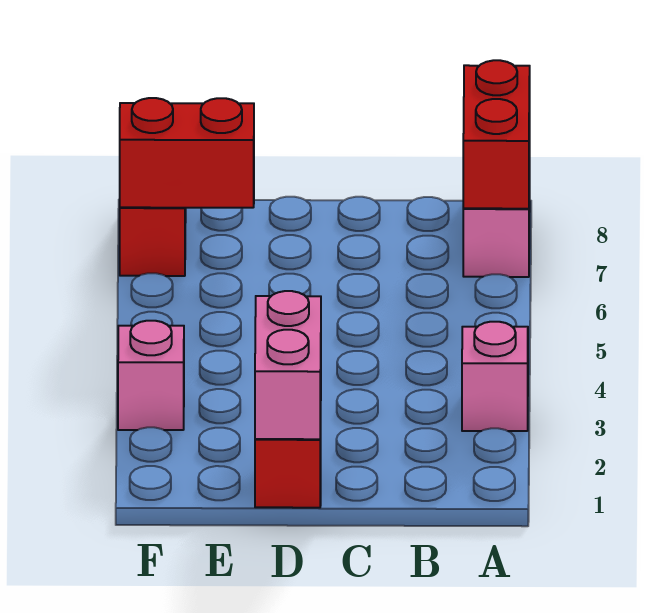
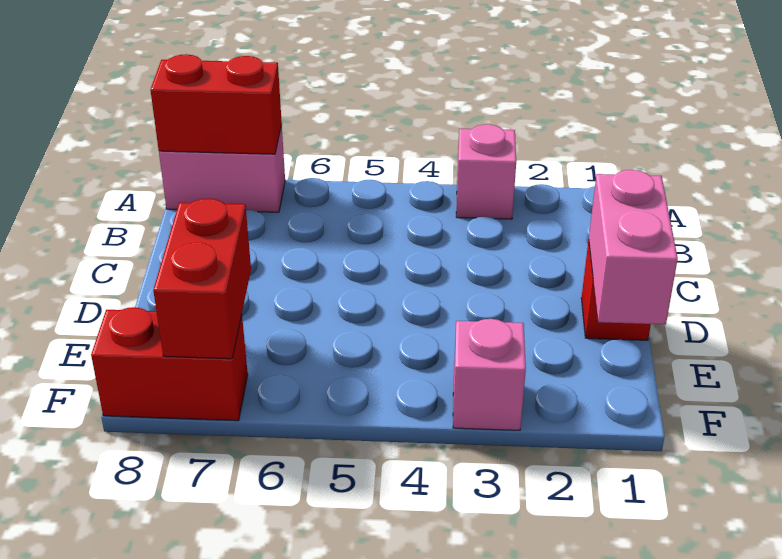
pink brick D1:D2 level 2 -> pink brick D1:E1 level 2

